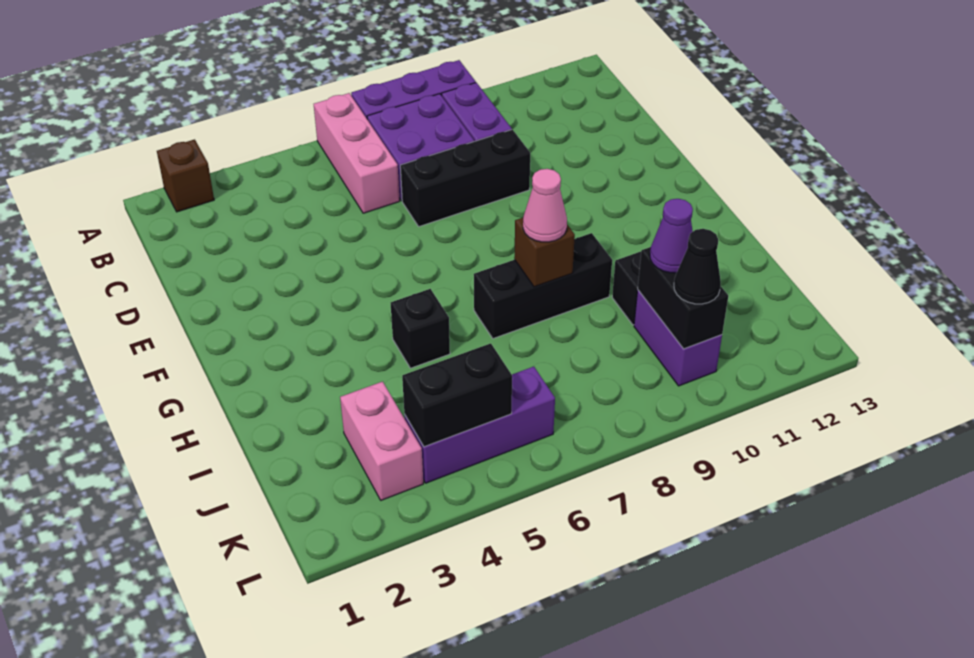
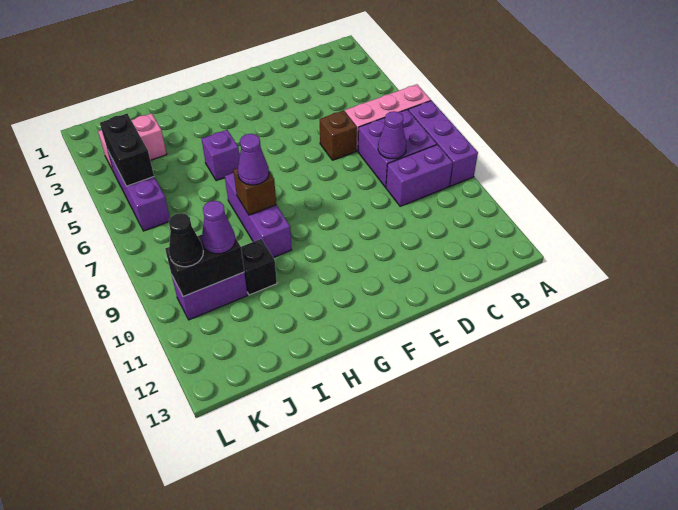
brown brick A2 level 1 -> brown brick D6 level 1
none -> purple cone C8 level 2
black brick D7:D9 level 1 -> none
black brick H5 level 1 -> purple brick H5 level 1
black brick H7:H9 level 1 -> purple brick H7:H9 level 1
pink cone H8 level 3 -> purple cone H8 level 3

